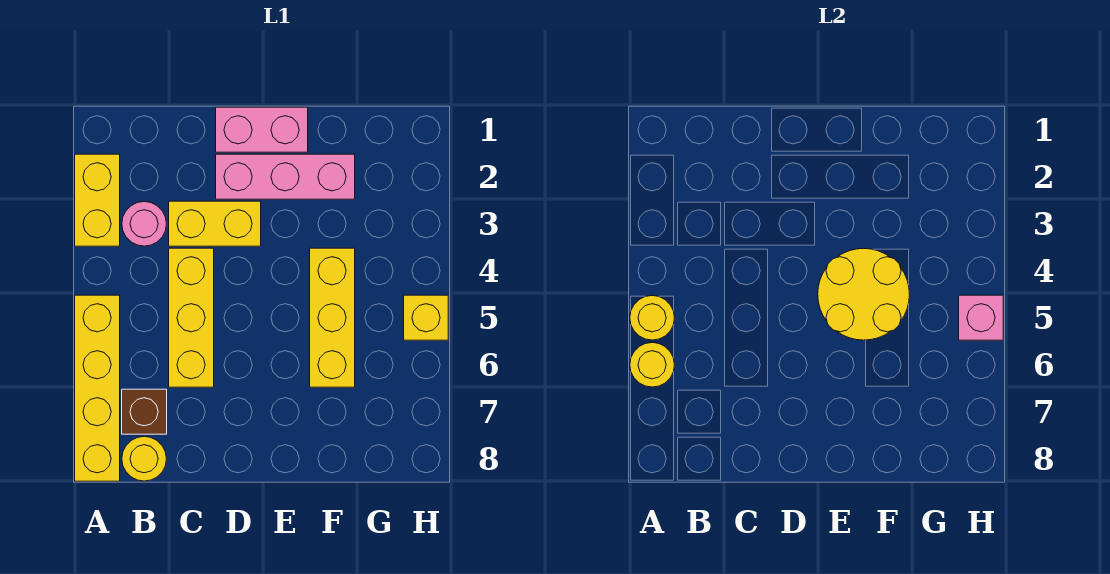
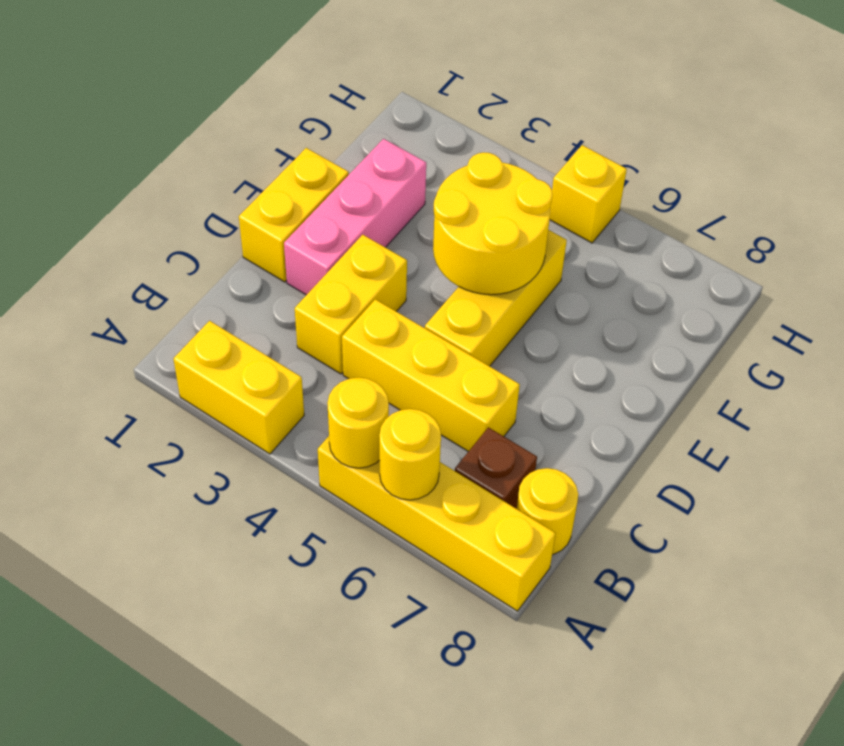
pink round brick B3 level 1 -> none
pink brick D1:E1 level 1 -> yellow brick D1:E1 level 1
yellow brick F4:F6 level 1 -> yellow brick D5:F5 level 1
pink brick H5 level 2 -> none

